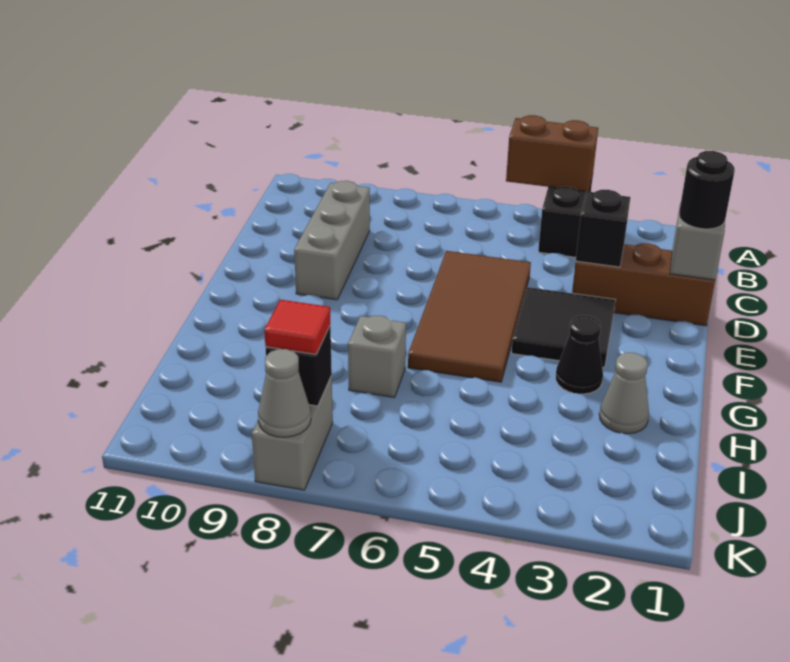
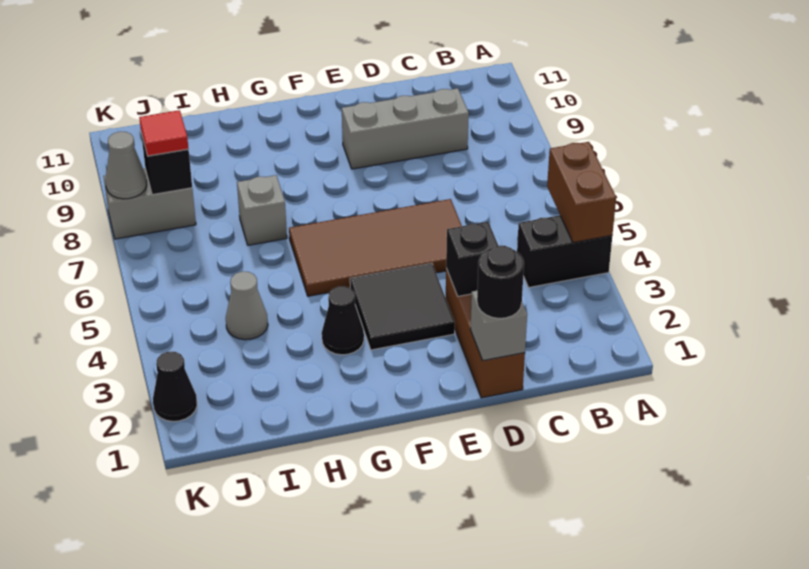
grey cone H2 level 1 -> grey cone I4 level 1
none -> black cone K2 level 1

